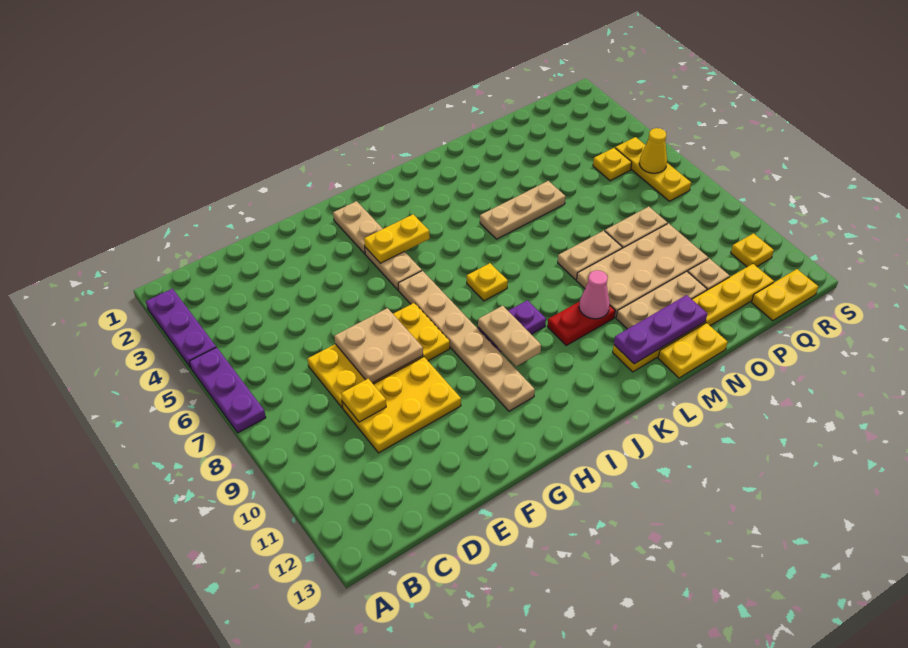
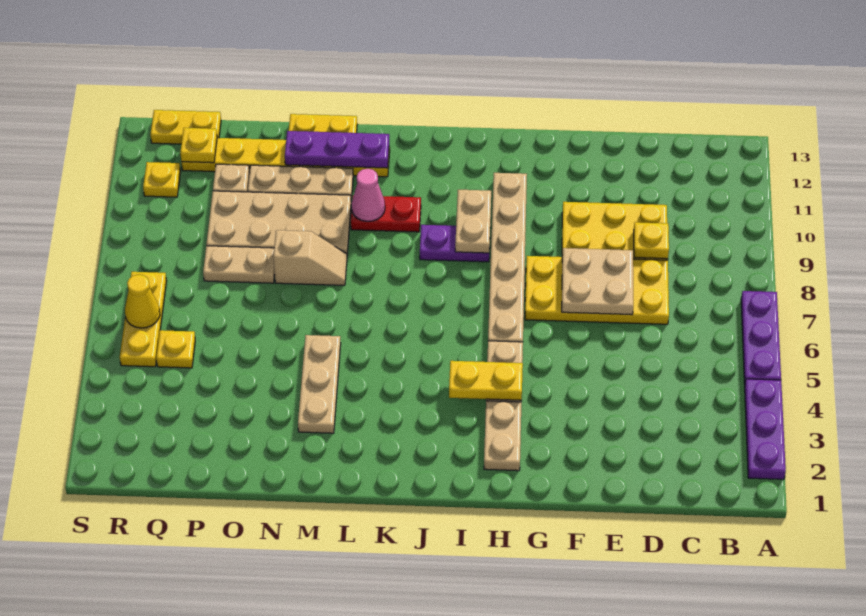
yellow plate J7 level 1 -> yellow plate Q12 level 2
tan plate L5:N5 level 1 -> tan plate M3:M5 level 1
tan plate M8:N8 level 1 -> tan slope M8:N8 level 1 top N

